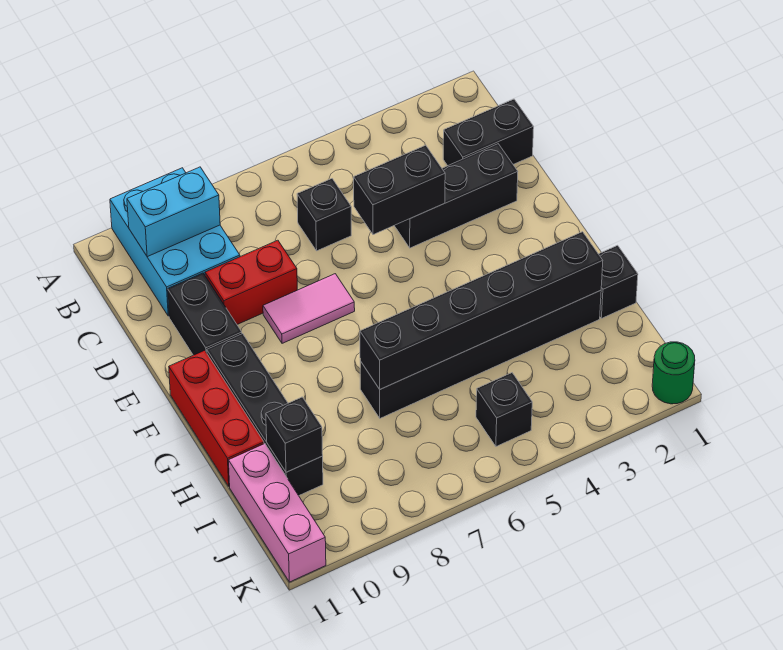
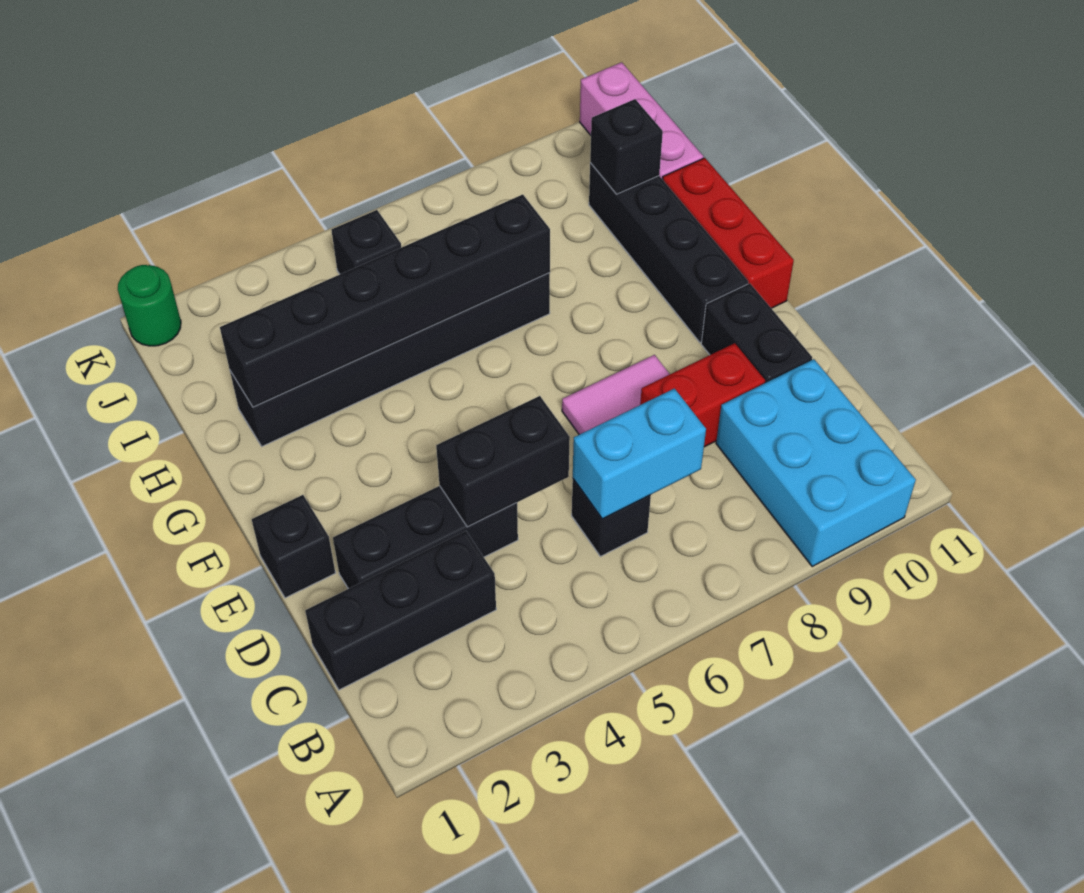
cyan brick B9:B10 level 2 -> cyan brick C6:C7 level 2
black brick C1:C2 level 1 -> black brick C1:C3 level 1
black brick H1 level 1 -> black brick E1 level 1

